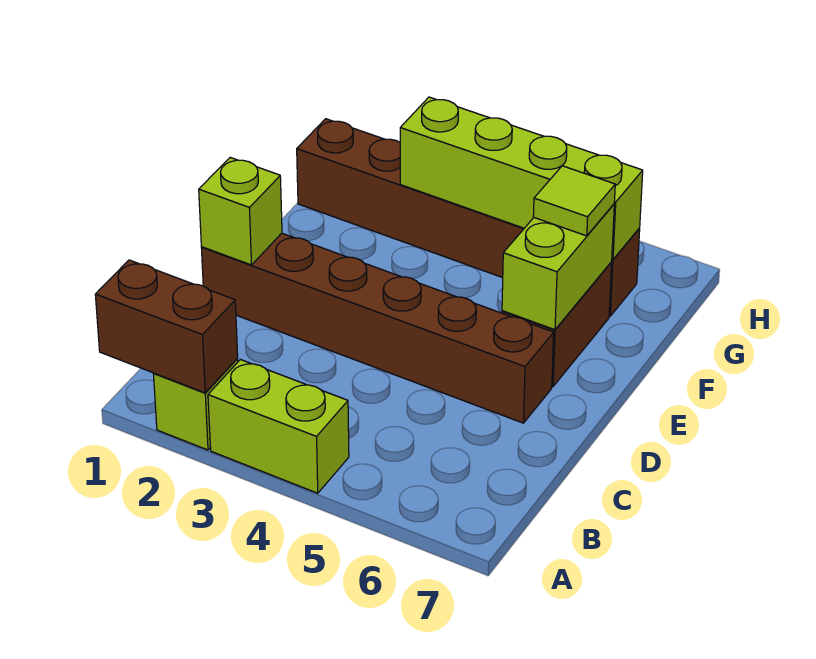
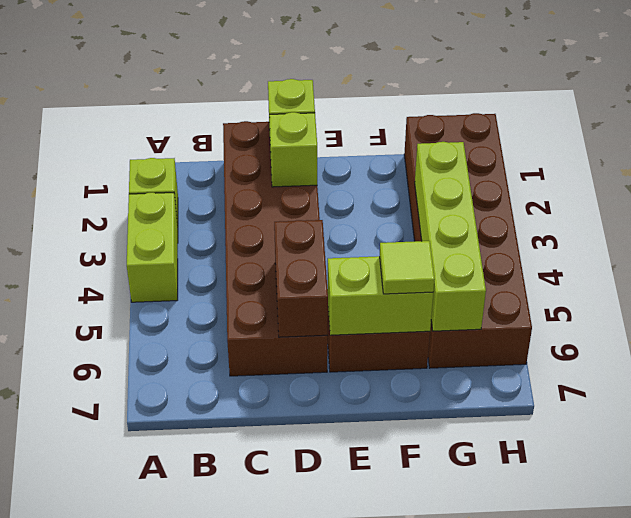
brown brick A1:A2 level 2 -> brown brick D5:D6 level 2
brown brick D1:D6 level 1 -> brown brick C1:D6 level 1
none -> lime brick D2 level 2
brown brick G1:G6 level 1 -> brown brick G1:H6 level 1

